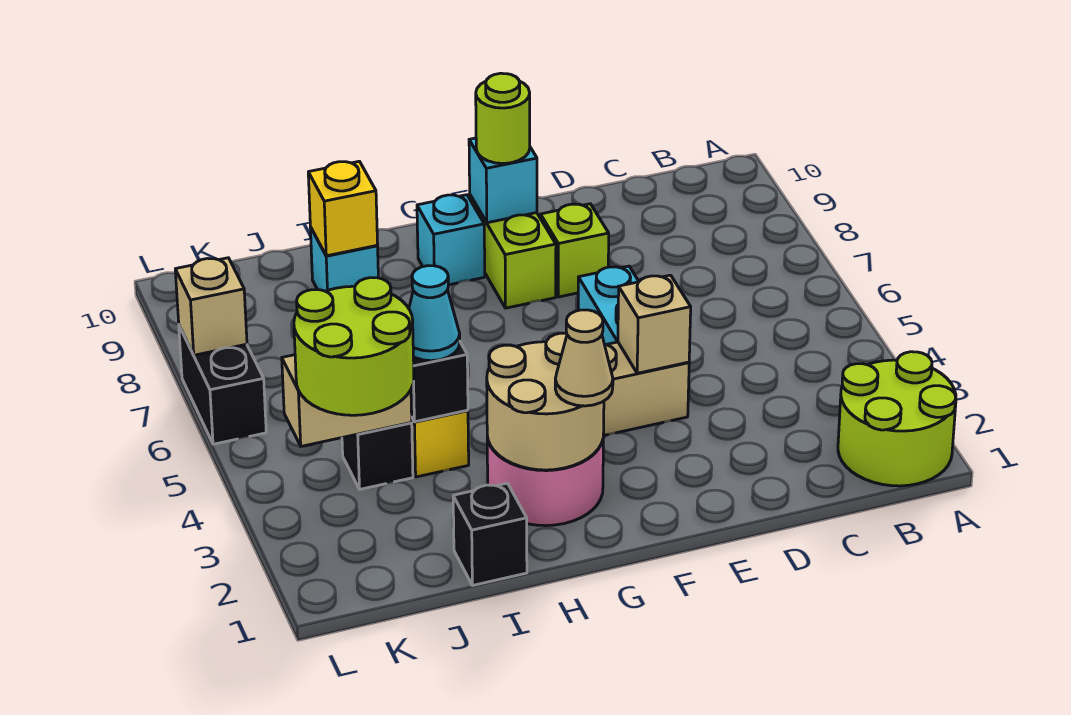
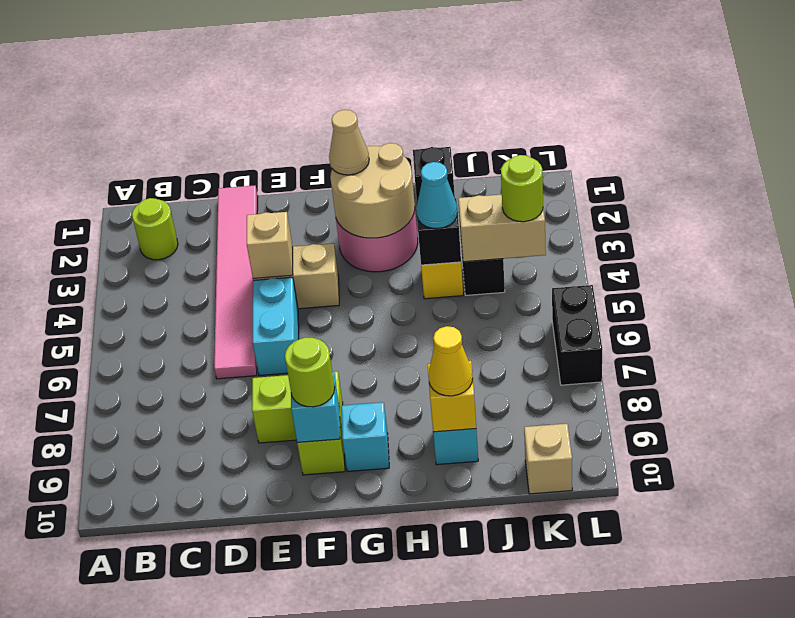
lime round brick A1:B2 level 1 -> lime round brick B2 level 1
none -> pink tile D1:D6 level 1
none -> yellow cone I9 level 3
lime round brick J3:K4 level 3 -> lime round brick K4 level 3
tan brick L7 level 2 -> tan brick K10 level 1

